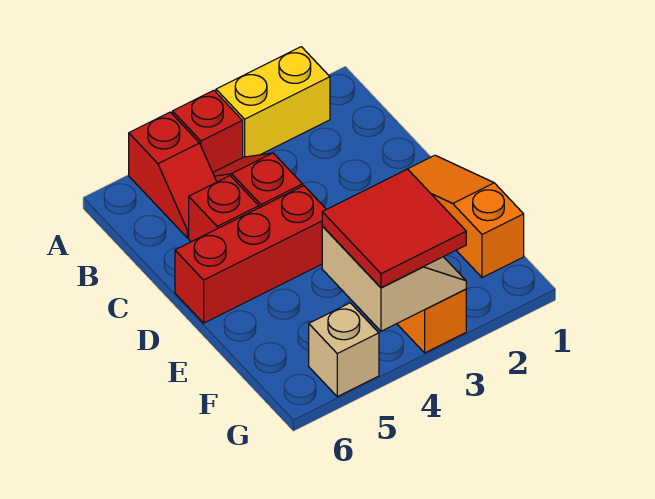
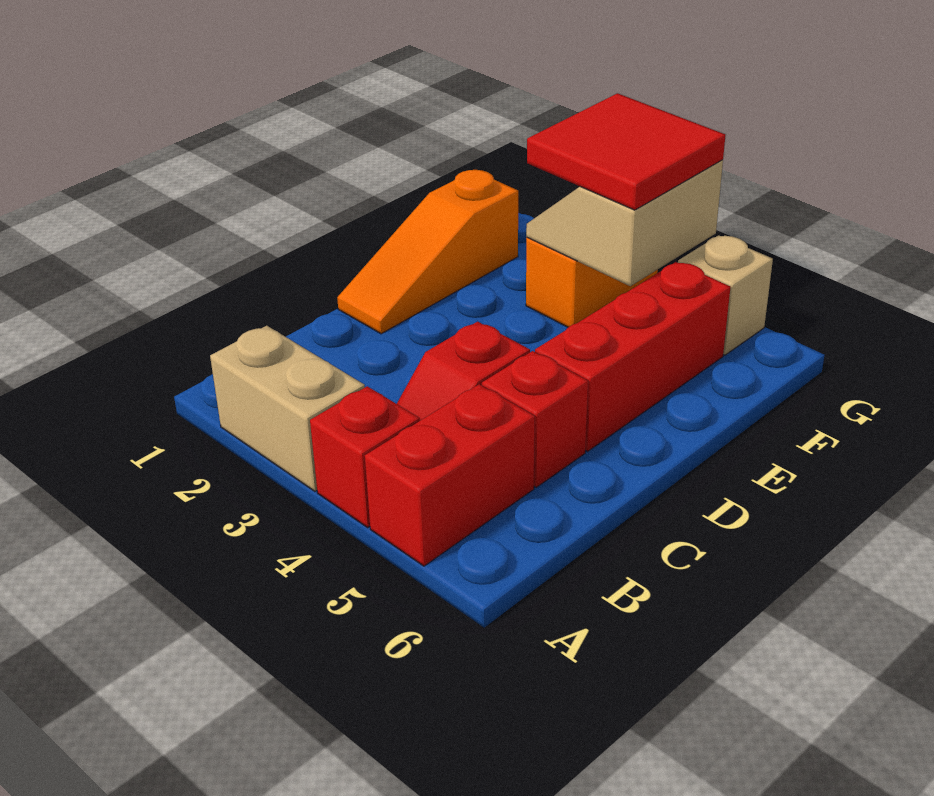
yellow brick A2:A3 level 1 -> tan brick A2:A3 level 1
red slope A5:B5 level 1 top A -> red brick A5:B5 level 1
red brick D4:D6 level 1 -> red brick D5:F5 level 1

